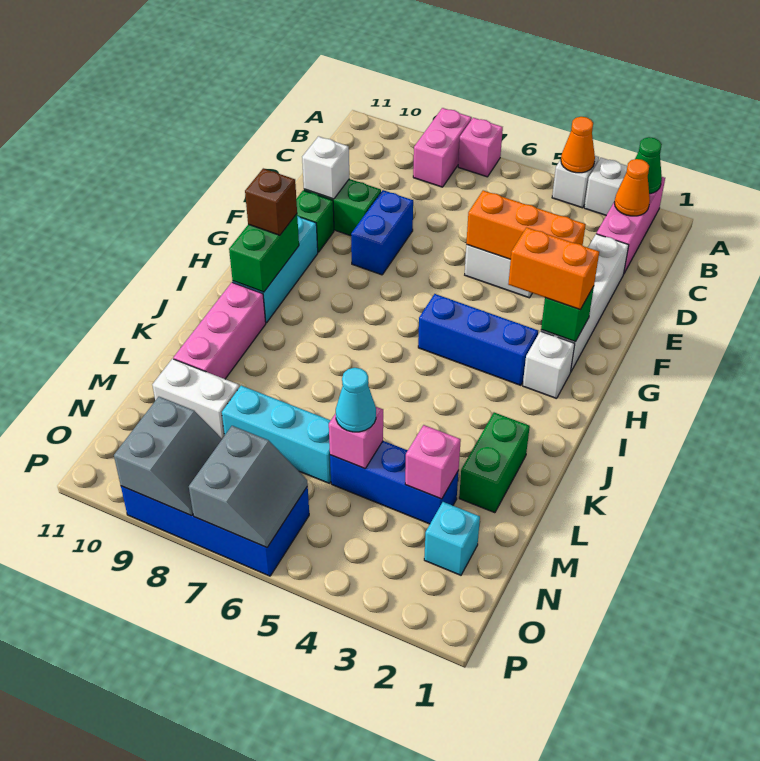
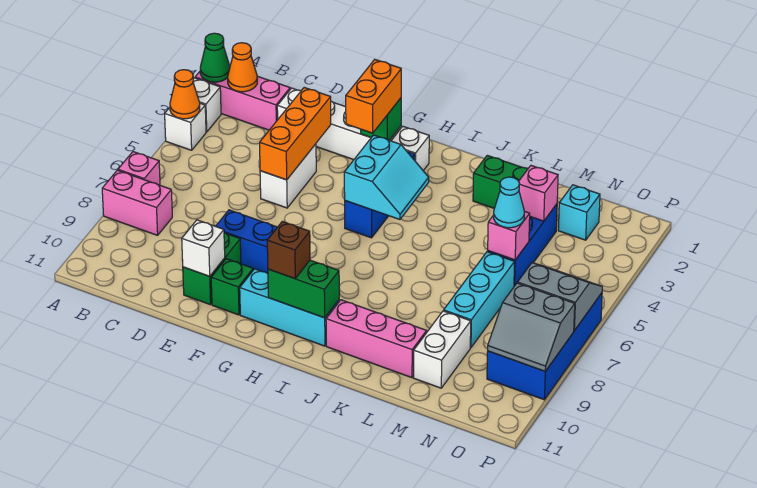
none -> cyan slope H4:I5 level 2 top H
grey slope O8:P9 level 2 top 9 -> grey slope O8:P9 level 2 top 8

